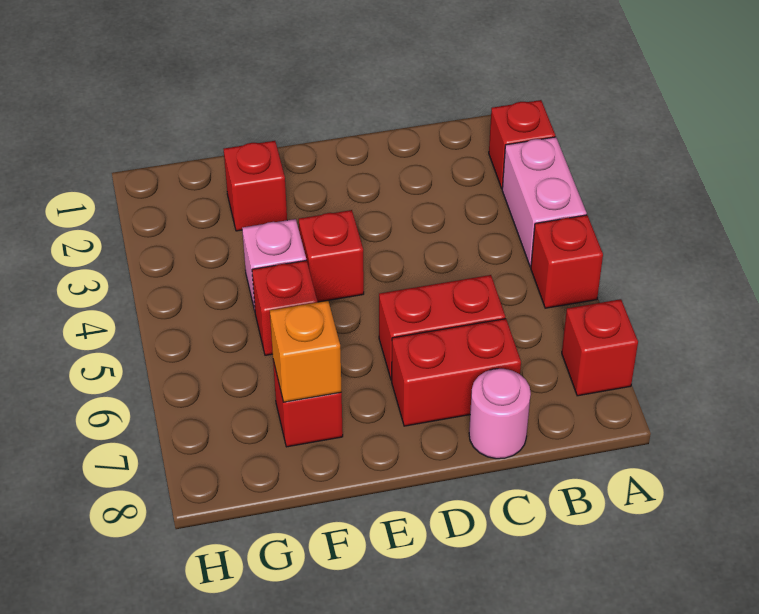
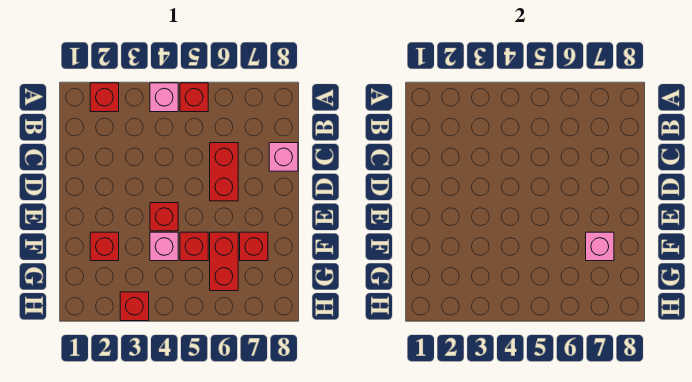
pink brick A3:A4 level 1 -> pink brick A4 level 1
red brick A7 level 1 -> red brick H3 level 1
red brick C7:D7 level 1 -> red brick F6:G6 level 1
pink round brick C8 level 1 -> pink brick C8 level 1
orange brick F7 level 2 -> pink brick F7 level 2

